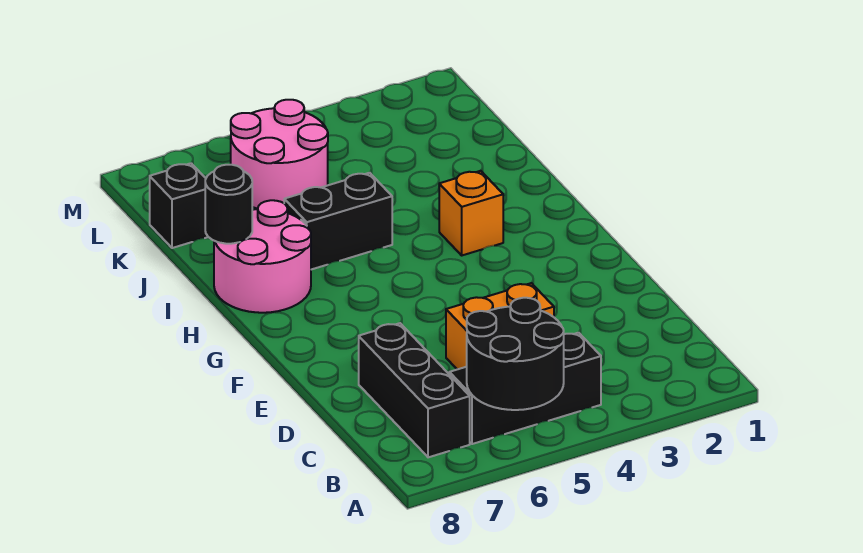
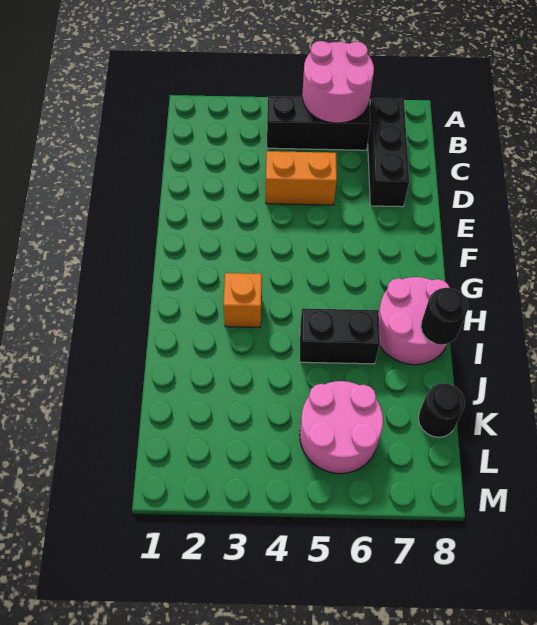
black round brick A5:B6 level 2 -> pink round brick A5:B6 level 2
black brick K8 level 1 -> black round brick K8 level 1

